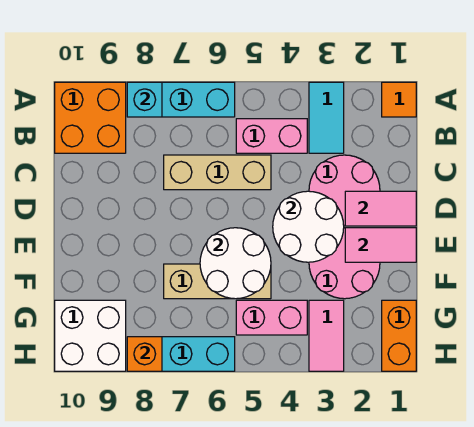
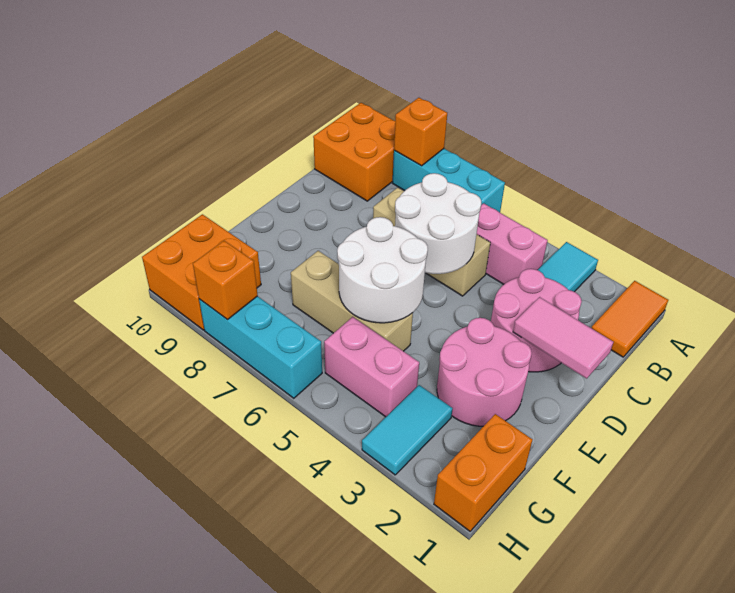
orange tile A1 level 1 -> orange tile A1:B1 level 1
cyan brick A8 level 2 -> orange brick A8 level 2
white round brick D3:E4 level 2 -> white round brick C5:D6 level 2
pink tile E1:E2 level 2 -> none
pink tile G3:H3 level 1 -> cyan tile G3:H3 level 1
white brick G9:H10 level 1 -> orange brick G9:H10 level 1

